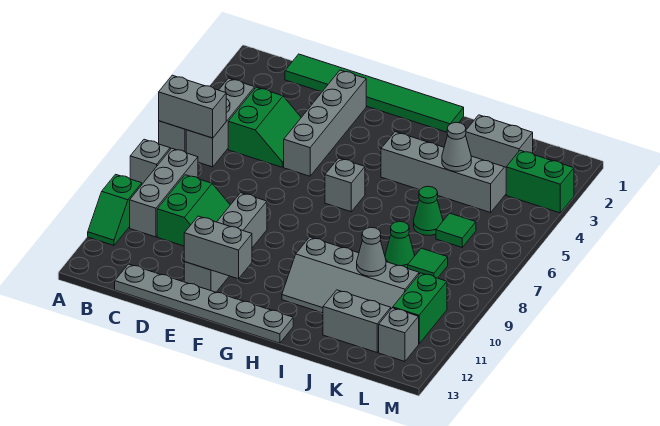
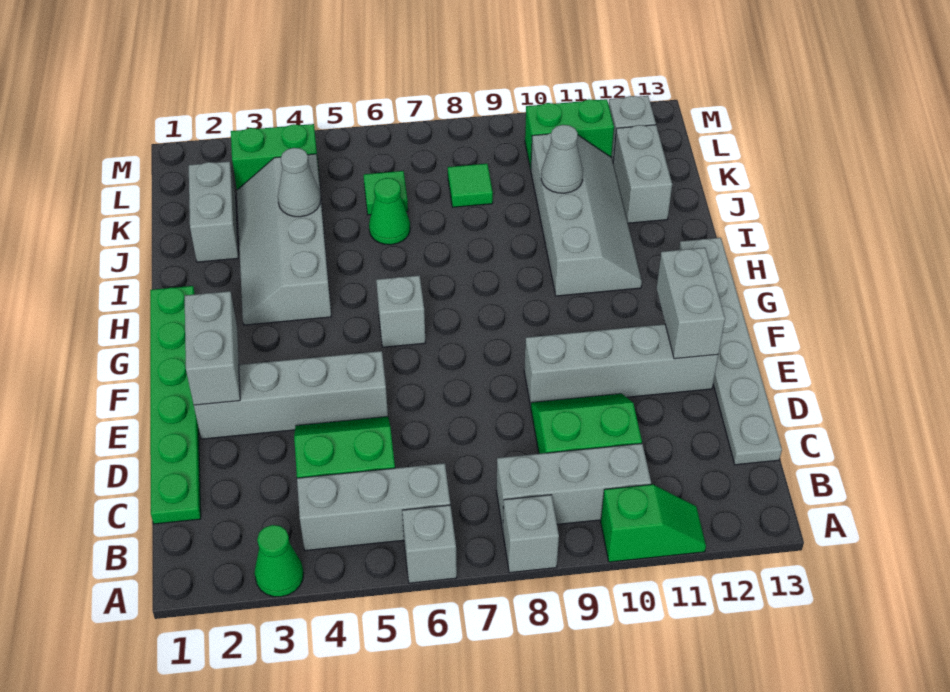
grey brick A6:B6 level 2 -> grey brick E2:F2 level 2
green tile C1:H1 level 1 -> green plate C1:H1 level 1
green cone J8 level 1 -> green cone A3 level 1
green brick L3:M3 level 1 -> green brick L3:L4 level 1

